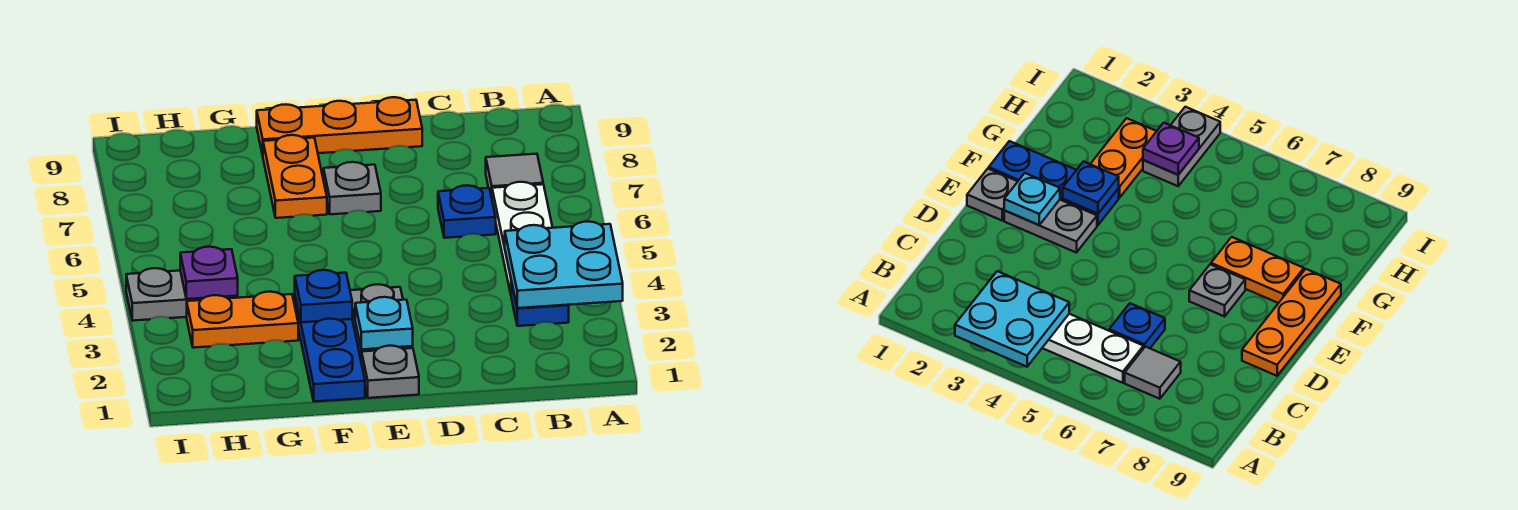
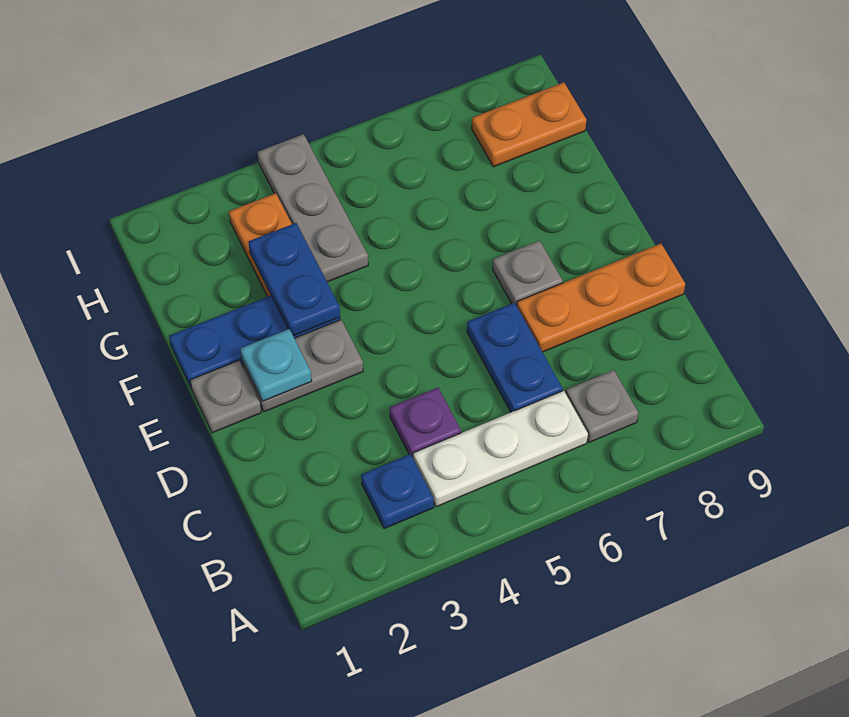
cyan plate A3:B4 level 2 -> none
grey tile B7 level 1 -> grey plate B7 level 1
blue plate C6 level 1 -> blue plate C6:D6 level 1
orange plate D9:F9 level 1 -> orange plate D7:D9 level 1
blue plate F3 level 2 -> blue plate F3:G3 level 2
orange plate F7:F8 level 1 -> orange plate H8:H9 level 1
grey plate H4:I4 level 1 -> grey plate G4:I4 level 1
purple plate H4 level 2 -> purple plate C4 level 1

